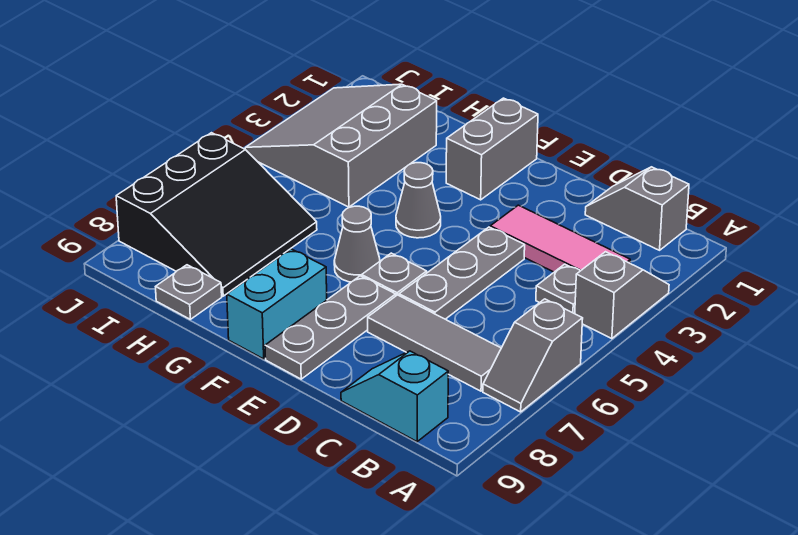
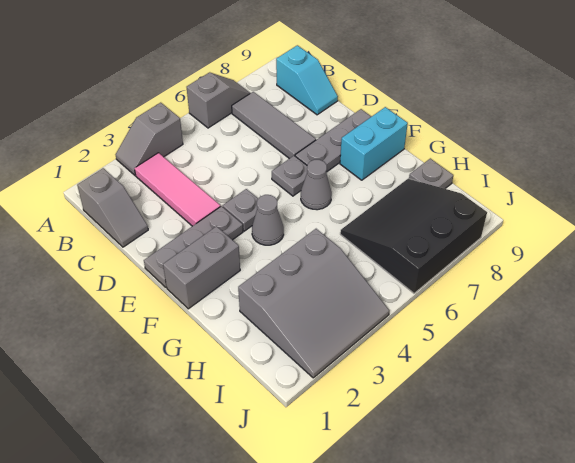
grey plate B4 level 1 -> grey plate E4 level 1
grey plate D4:D6 level 1 -> grey plate E1:E3 level 1

